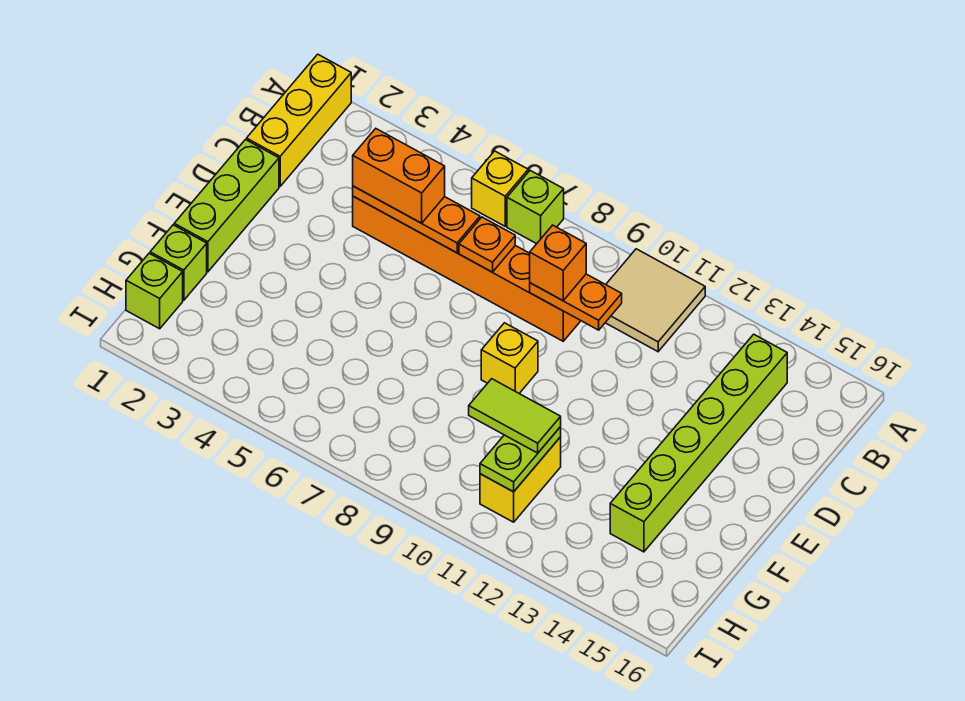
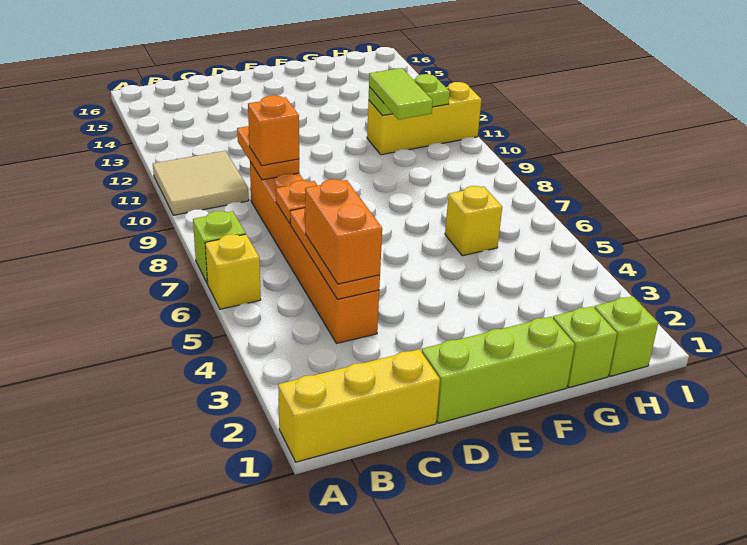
lime brick B14:G14 level 1 -> none
yellow brick E9 level 1 -> yellow brick G6 level 1
yellow brick G11:H11 level 1 -> yellow brick G11:I11 level 1

